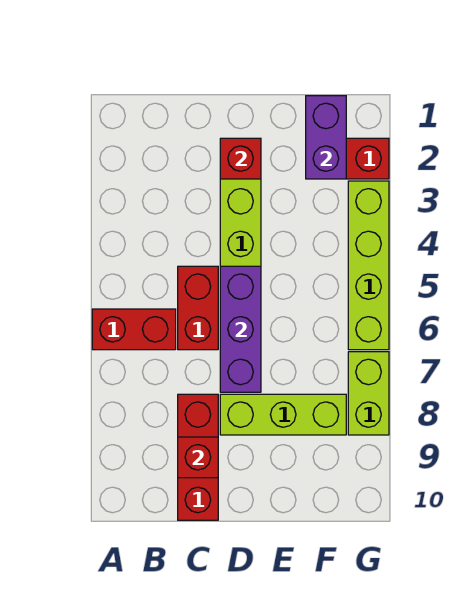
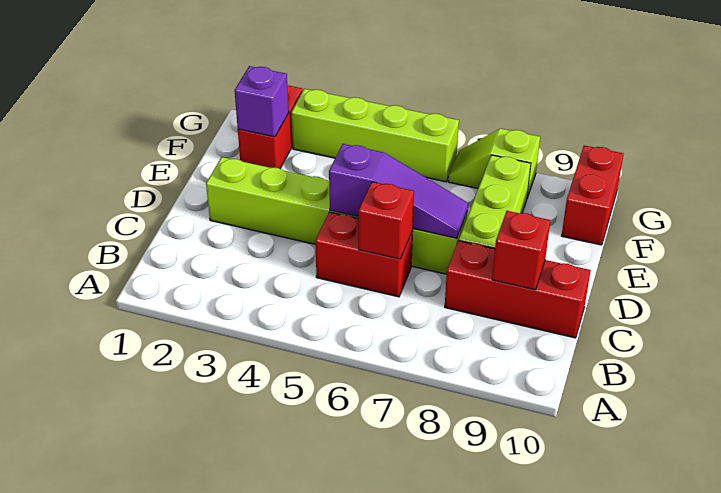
red brick A6:B6 level 1 -> red brick F10:G10 level 1
red brick D2 level 2 -> red brick C6 level 2
purple brick D5:D7 level 2 -> purple slope D5:D7 level 2 top 5
purple brick F1:F2 level 2 -> purple brick F2 level 2
lime brick G7:G8 level 1 -> lime slope G7:G8 level 1 top 8

